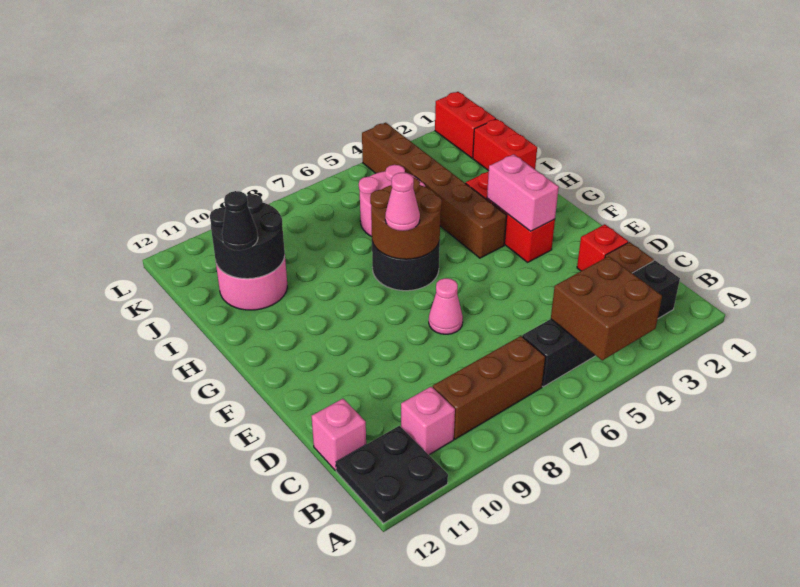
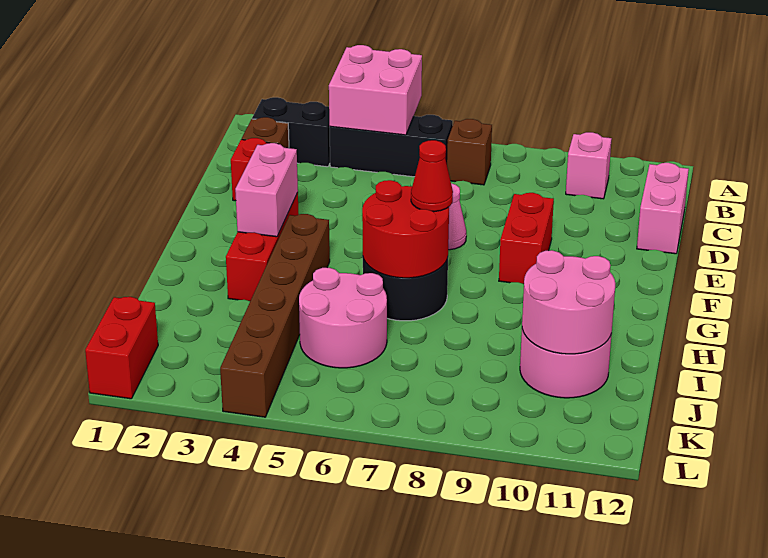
brown brick A4:B5 level 2 -> pink brick A4:B5 level 2
black plate A11:B12 level 1 -> none
brown brick B7:B9 level 1 -> brown brick B7 level 1
pink brick C12 level 1 -> pink brick C12:D12 level 1
brown round brick G6:H7 level 2 -> red round brick G6:H7 level 2
pink cone G7 level 3 -> red cone G7 level 3
red brick I1:J1 level 1 -> red brick E9:F9 level 1
black round brick I10:J11 level 2 -> pink round brick I10:J11 level 2
black cone I11 level 3 -> none

